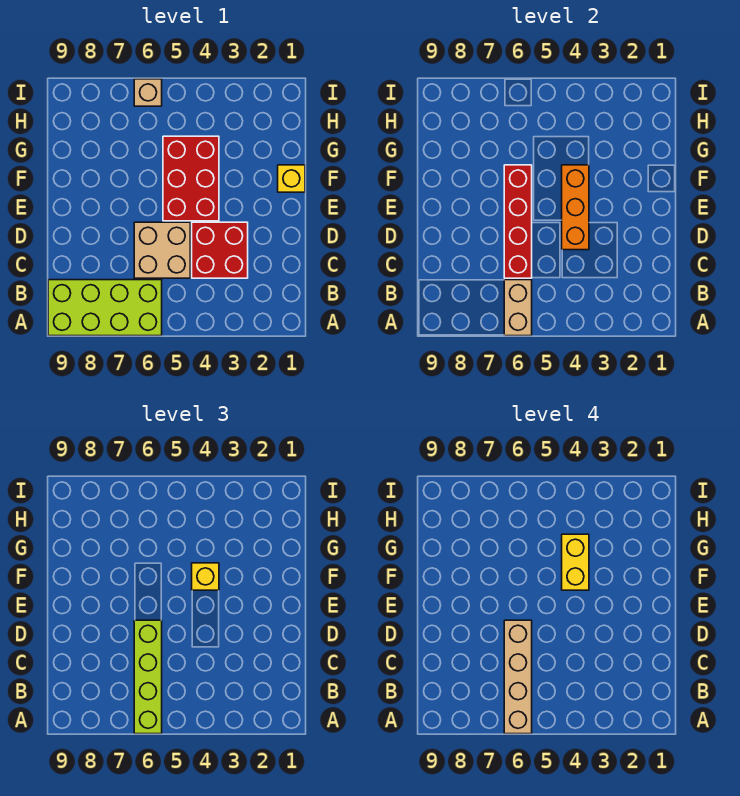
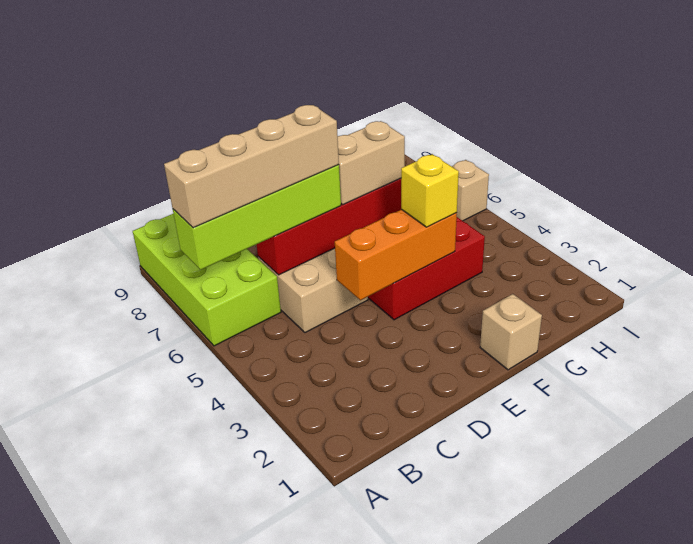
tan brick A6:B6 level 2 -> tan brick E6:F6 level 3
red brick C3:D4 level 1 -> none
yellow brick F1 level 1 -> tan brick F1 level 1
yellow brick F4:G4 level 4 -> none

